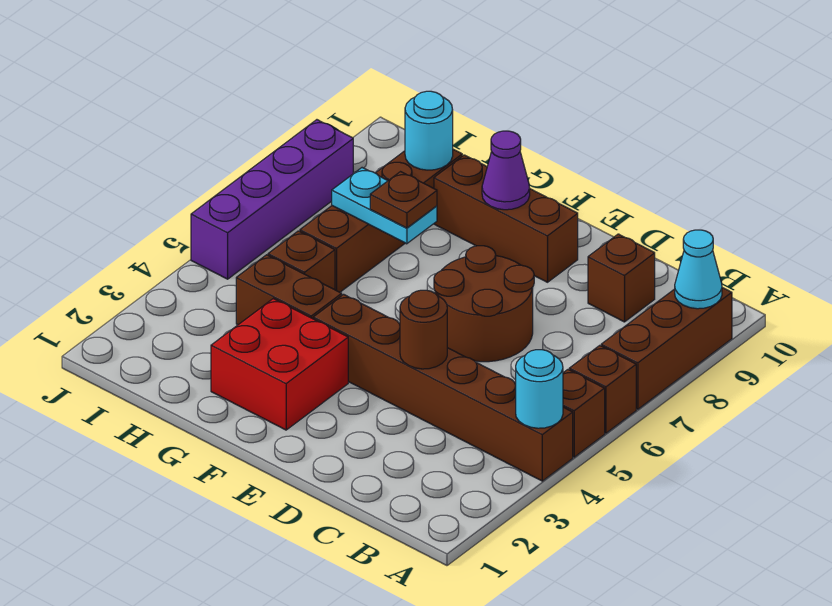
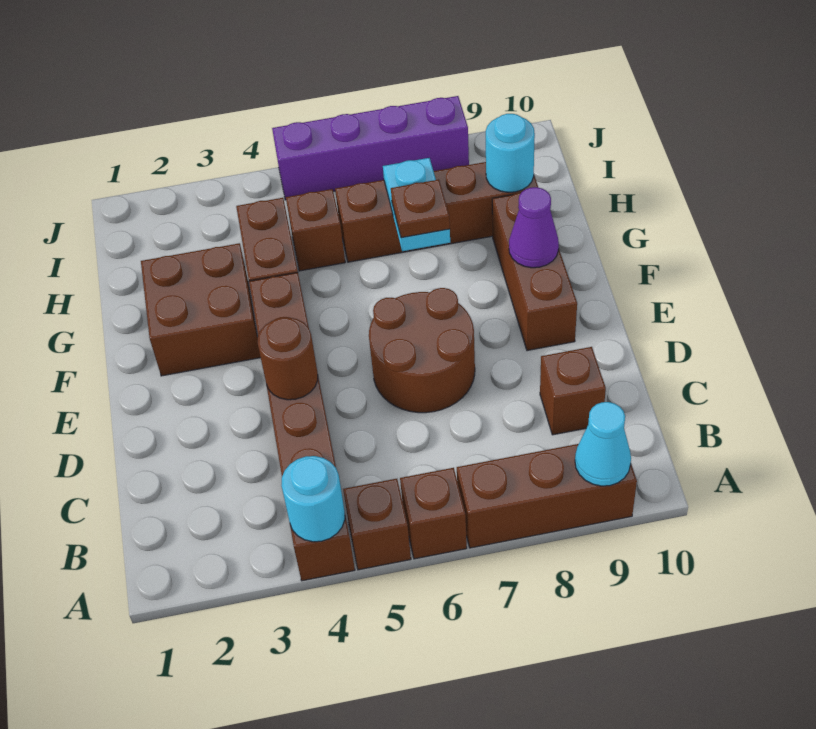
red brick F2:G3 level 1 -> brown brick F2:G3 level 1

